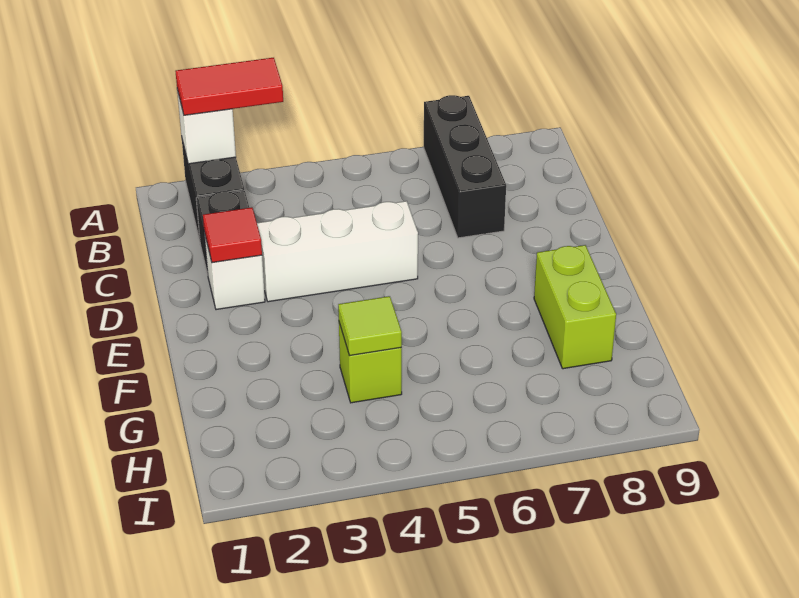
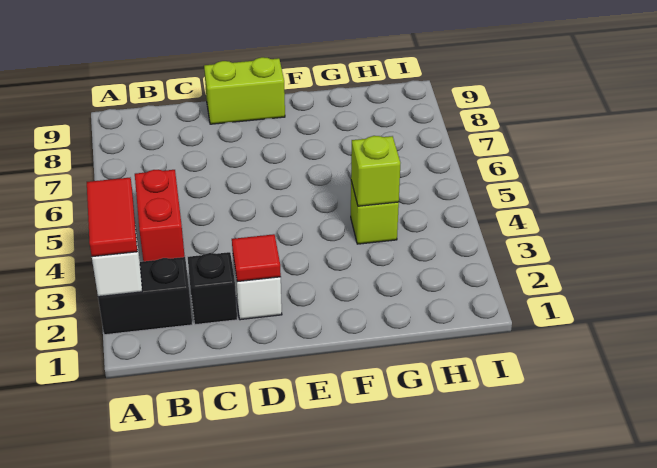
black brick A7:C7 level 1 -> none
none -> red brick B4:B5 level 1
white brick D3:D5 level 1 -> none
lime brick F8:G8 level 1 -> lime brick D9:E9 level 1
lime tile G4 level 2 -> lime brick G4 level 2

